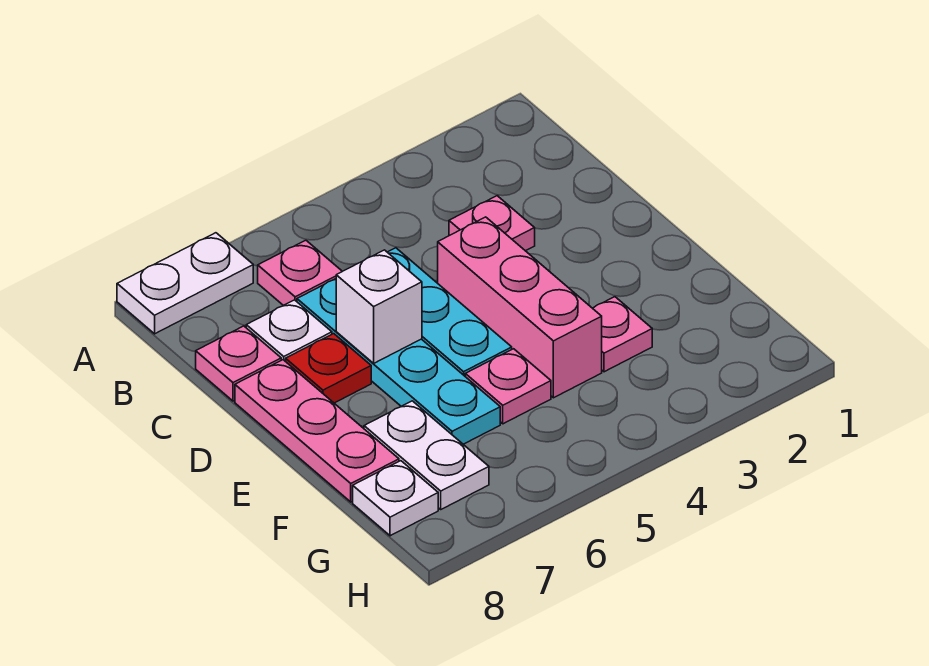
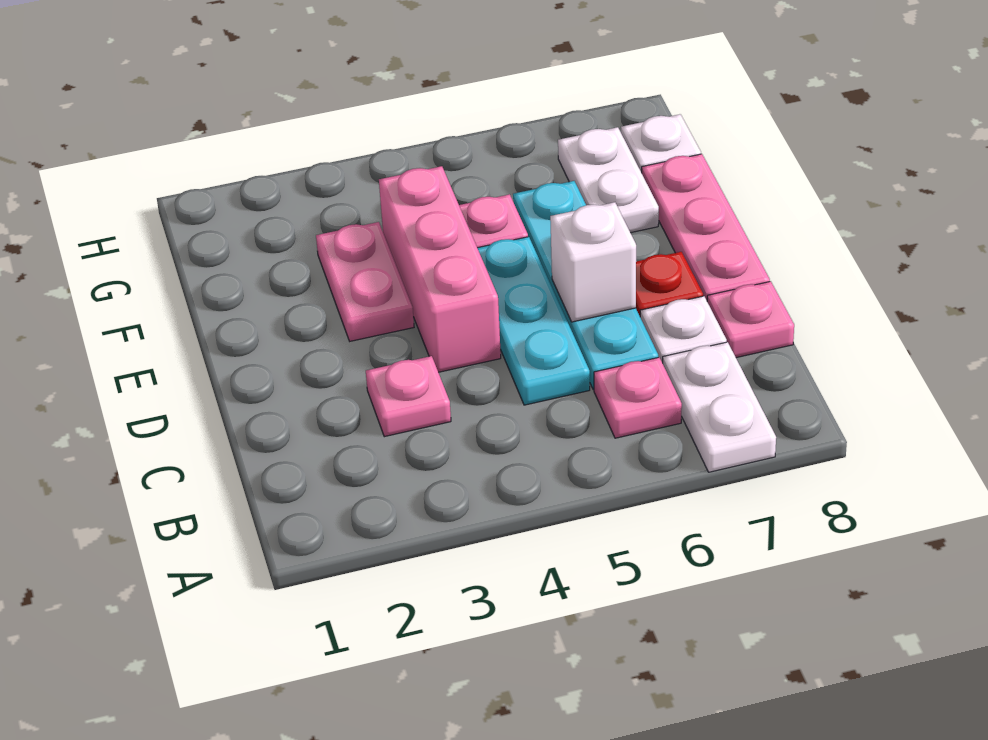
white plate A7:A8 level 1 -> white plate A7:B7 level 1
pink plate F3 level 1 -> pink plate E3:F3 level 1

